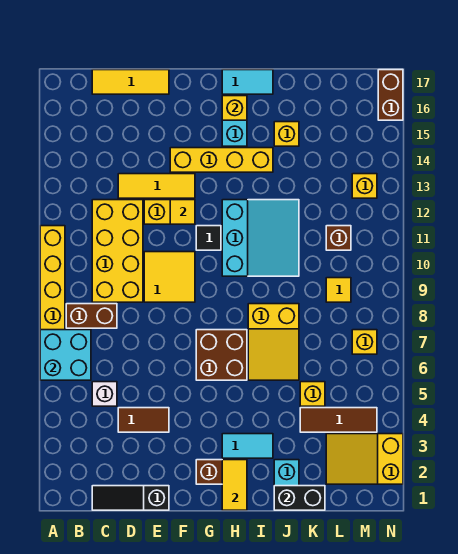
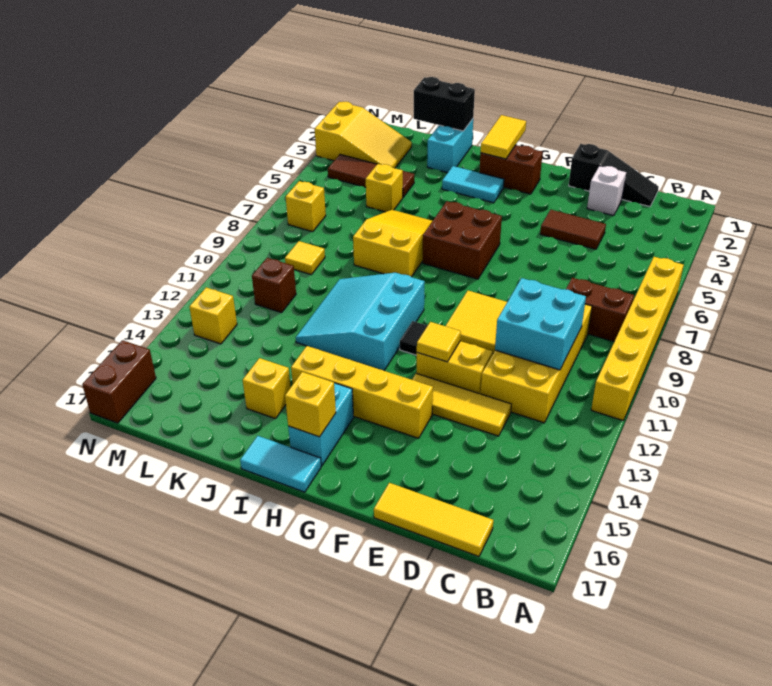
cyan brick A6:B7 level 2 -> cyan brick C10:D11 level 2
white brick C5 level 1 -> white brick D2 level 1

